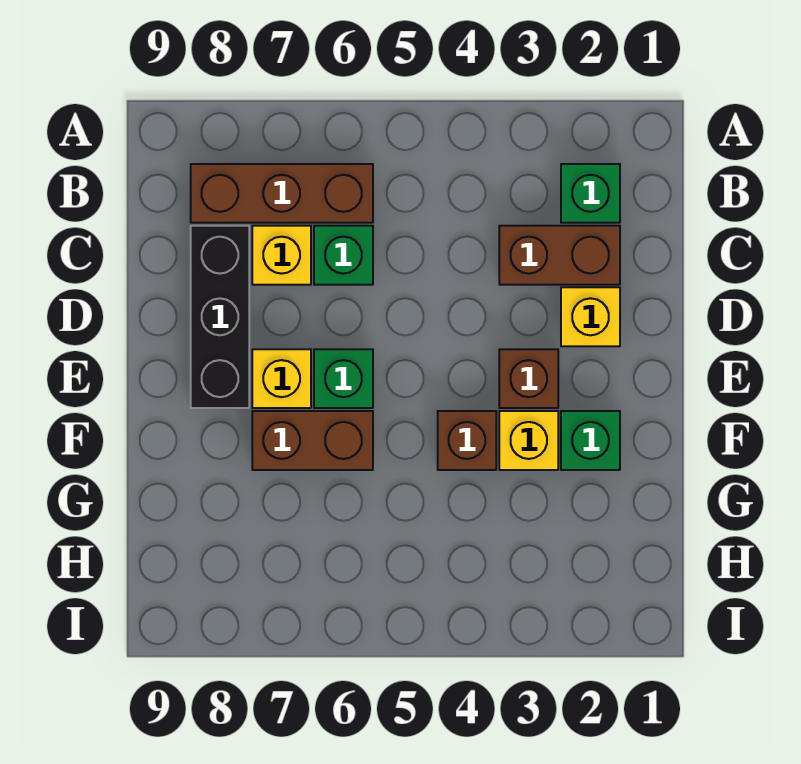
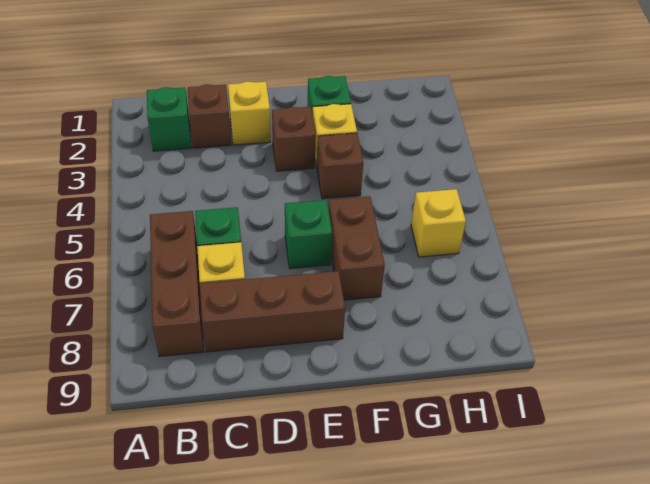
brown brick C2:C3 level 1 -> brown brick C2 level 1
black brick C8:E8 level 1 -> brown brick C8:E8 level 1
yellow brick E7 level 1 -> yellow brick H6 level 1

